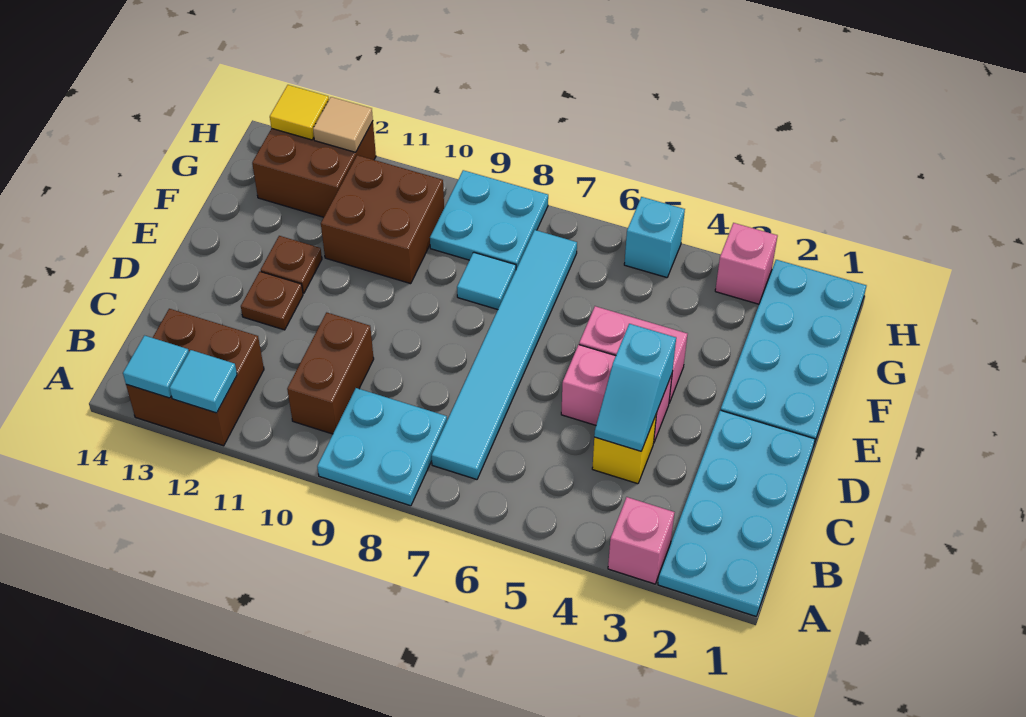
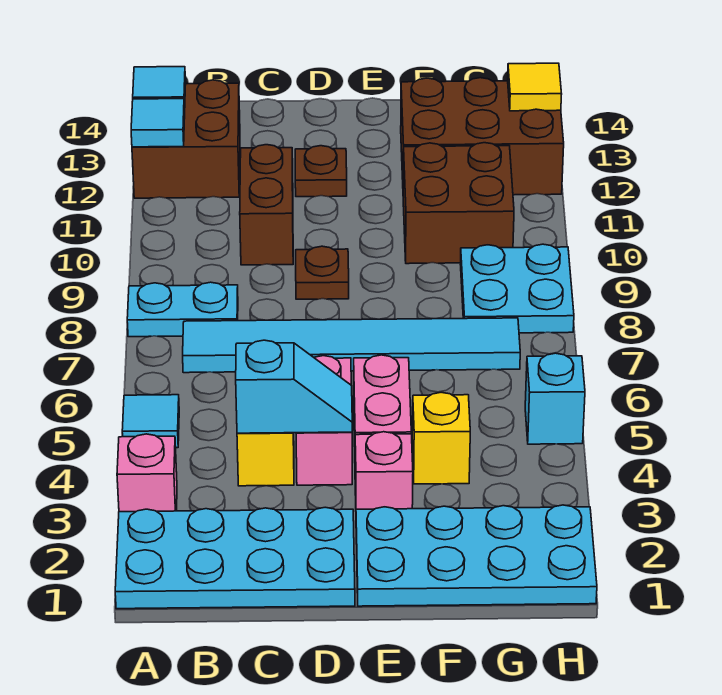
cyan plate A8:B9 level 1 -> cyan plate A8:B8 level 1
brown brick B10:C10 level 1 -> brown brick C10:C11 level 1
cyan slope C4:D4 level 2 top D -> cyan slope C4:D4 level 2 top C
brown plate E12 level 1 -> brown plate D9 level 1
none -> yellow brick F4 level 1
cyan tile F8 level 1 -> cyan tile A5 level 1
brown brick G12:H13 level 1 -> brown brick F12:H13 level 1
pink brick H3 level 1 -> pink brick E3 level 1
tan tile H12 level 2 -> none

